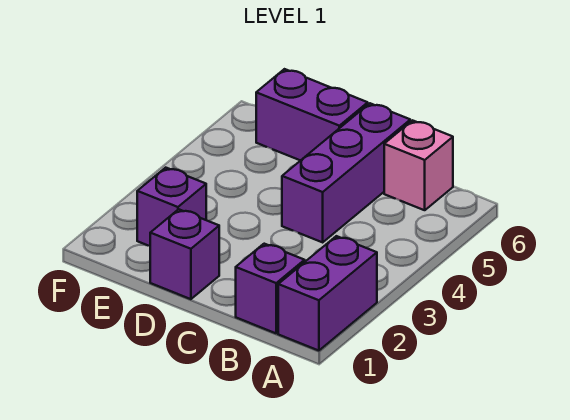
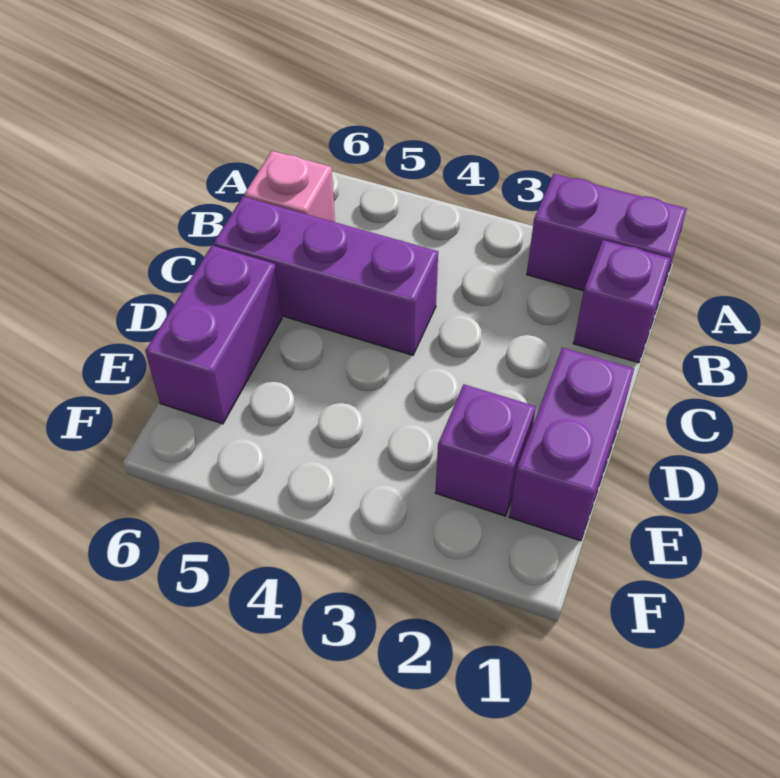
purple brick D1 level 1 -> purple brick D1:E1 level 1

